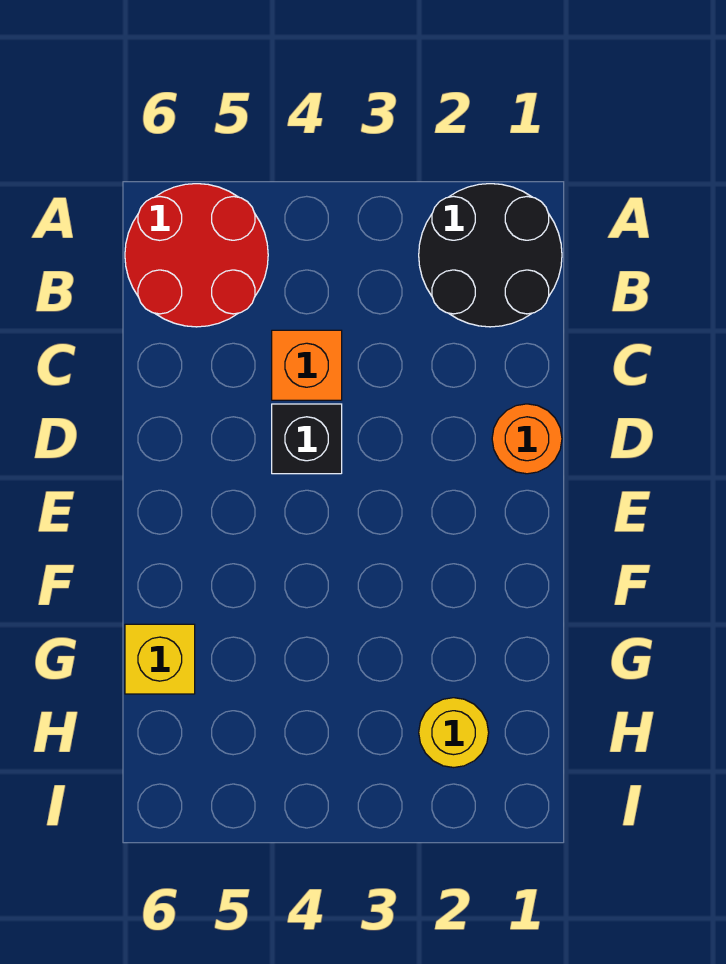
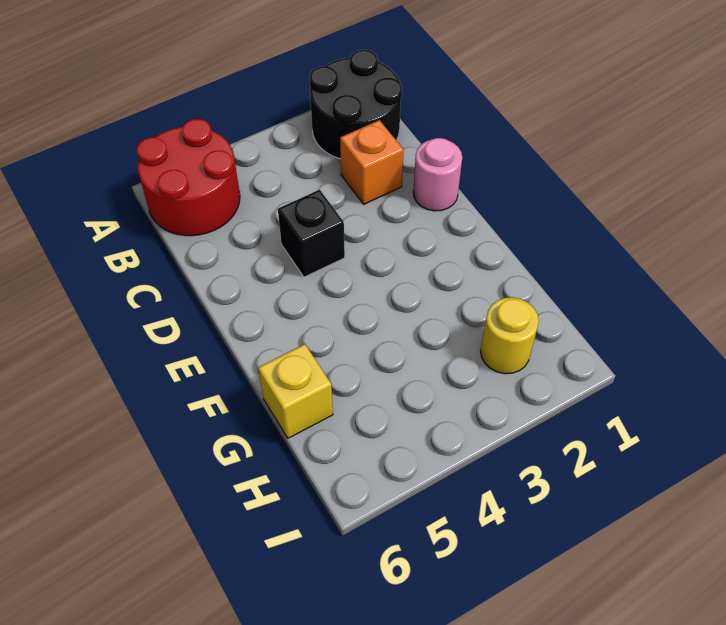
orange brick C4 level 1 -> orange brick C2 level 1
orange round brick D1 level 1 -> pink round brick D1 level 1

